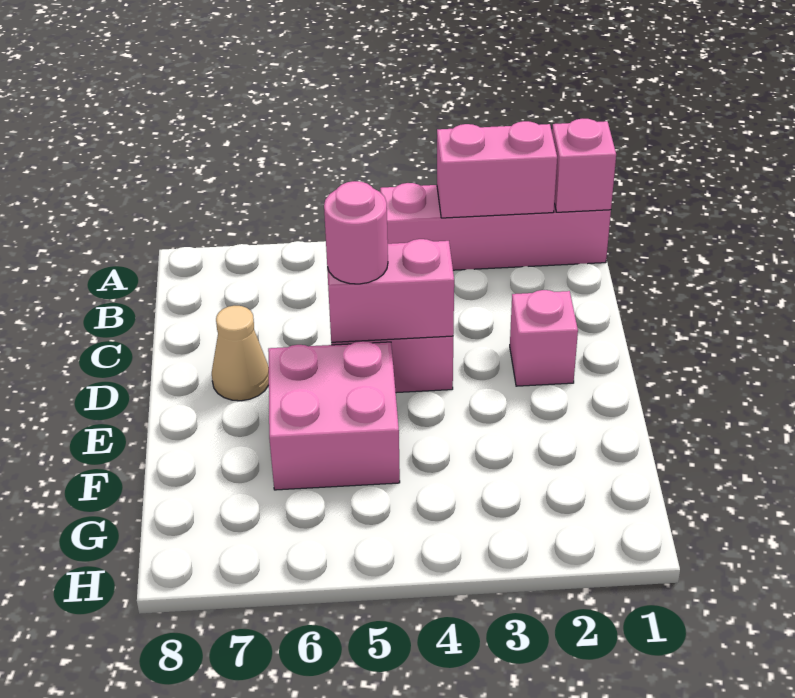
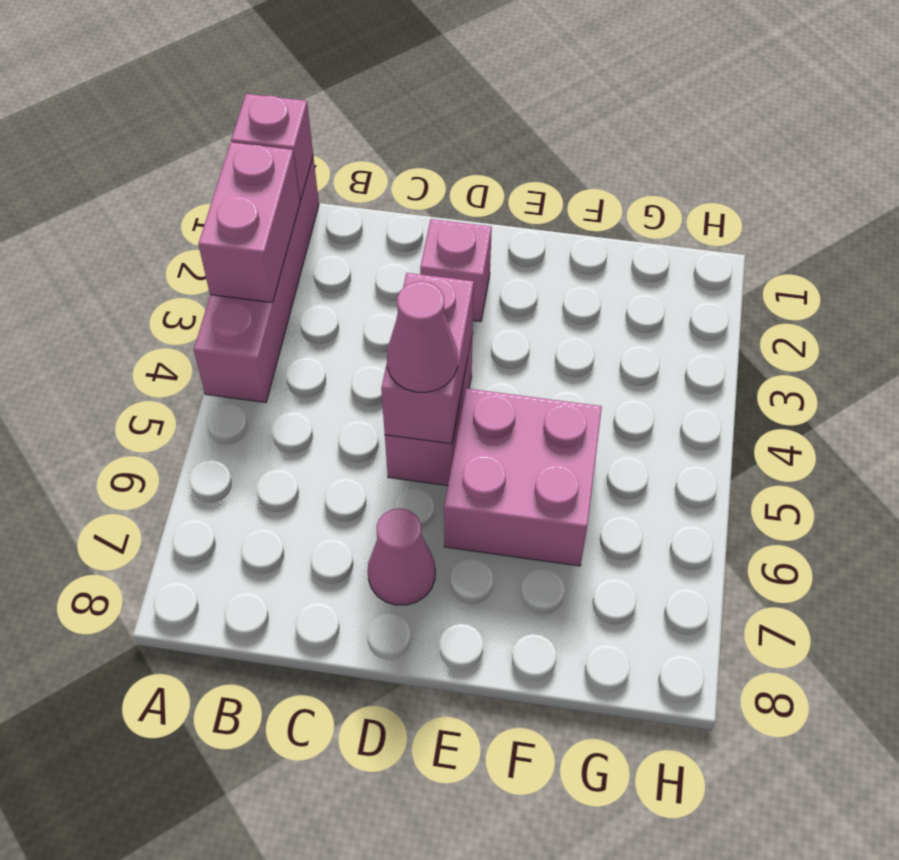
pink round brick D5 level 3 -> pink cone D5 level 3
tan cone D7 level 1 -> pink cone D7 level 1

